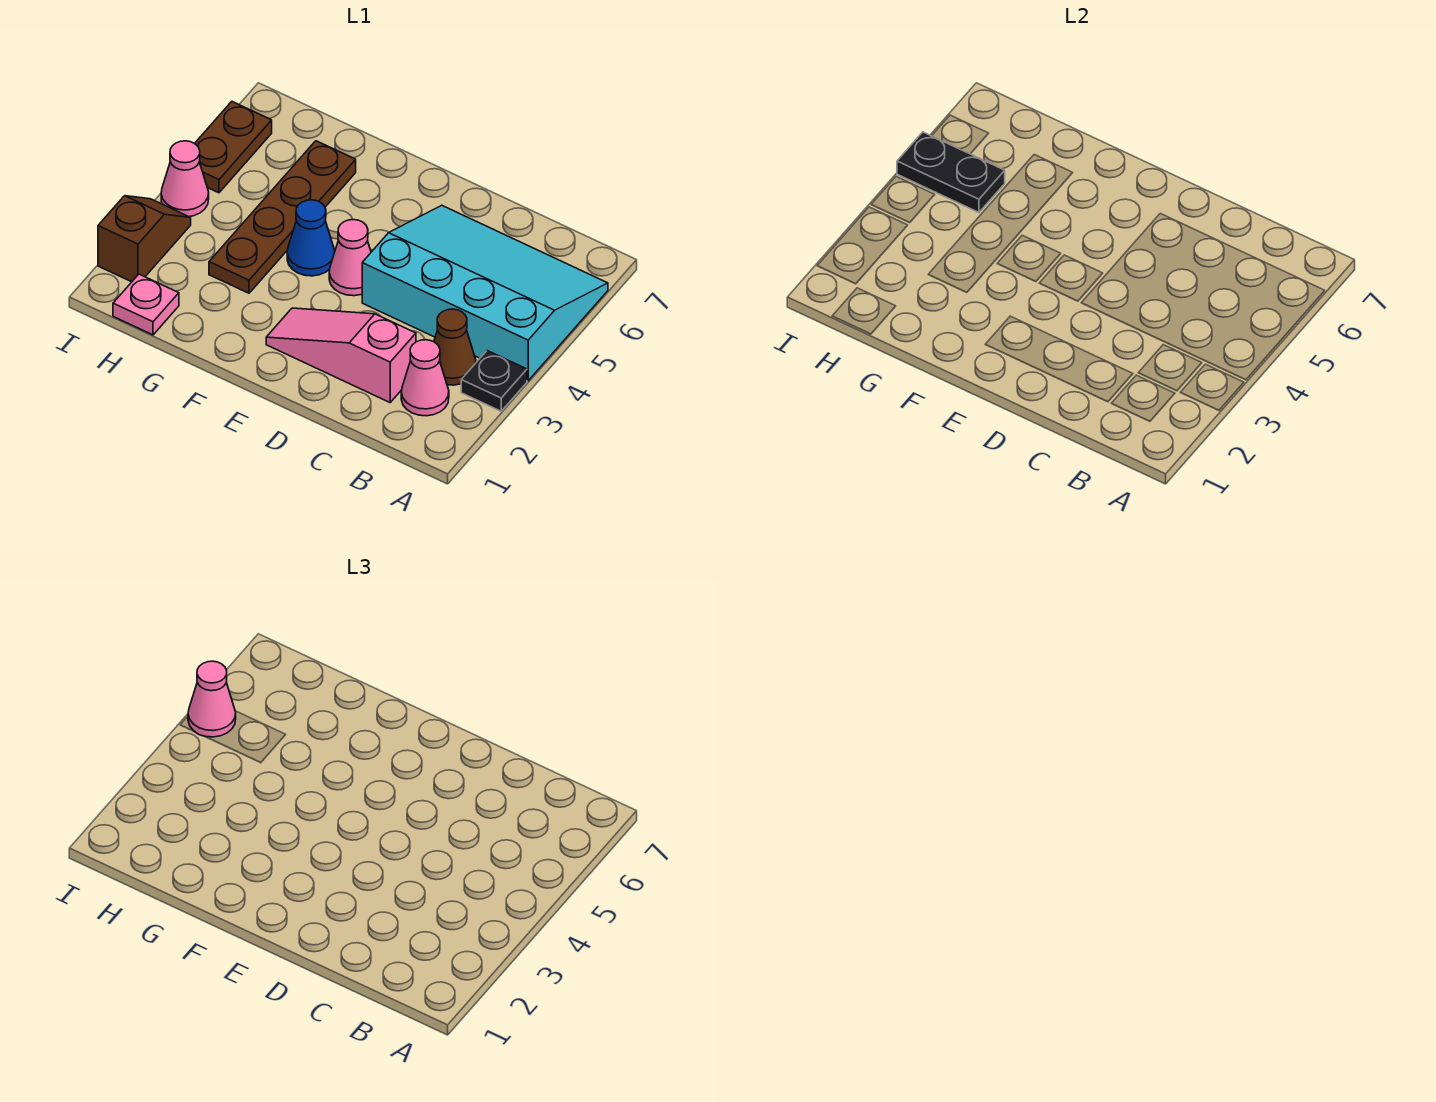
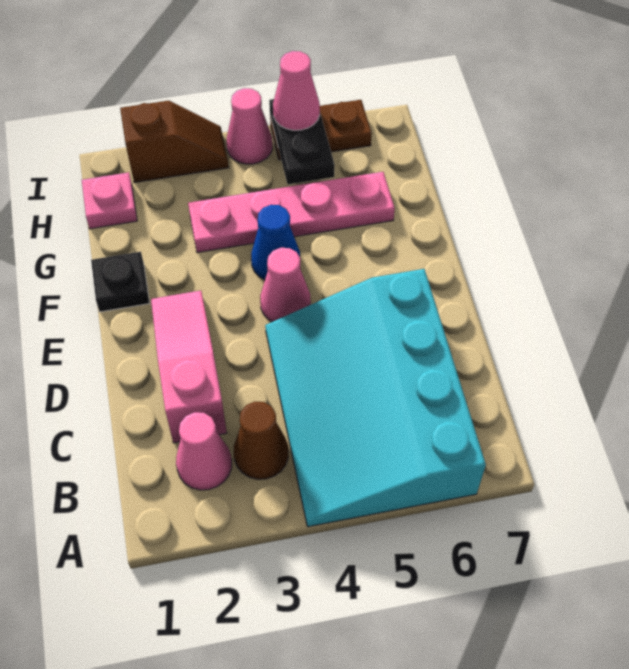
black plate A3 level 1 -> black plate F1 level 1
cyan slope A4:D6 level 1 top 4 -> cyan slope A4:D6 level 1 top 6
brown plate G3:G6 level 1 -> pink plate G3:G6 level 1

